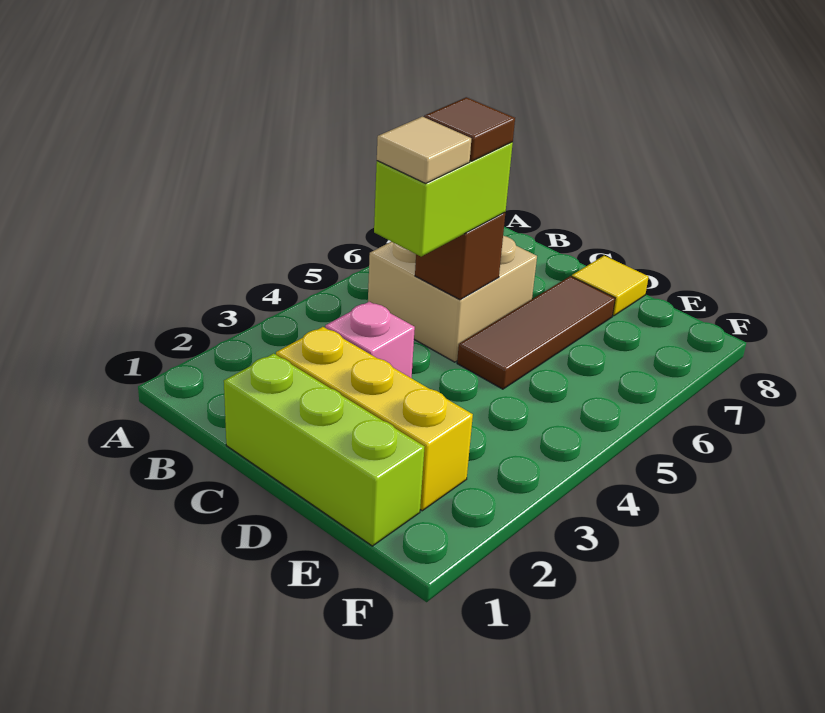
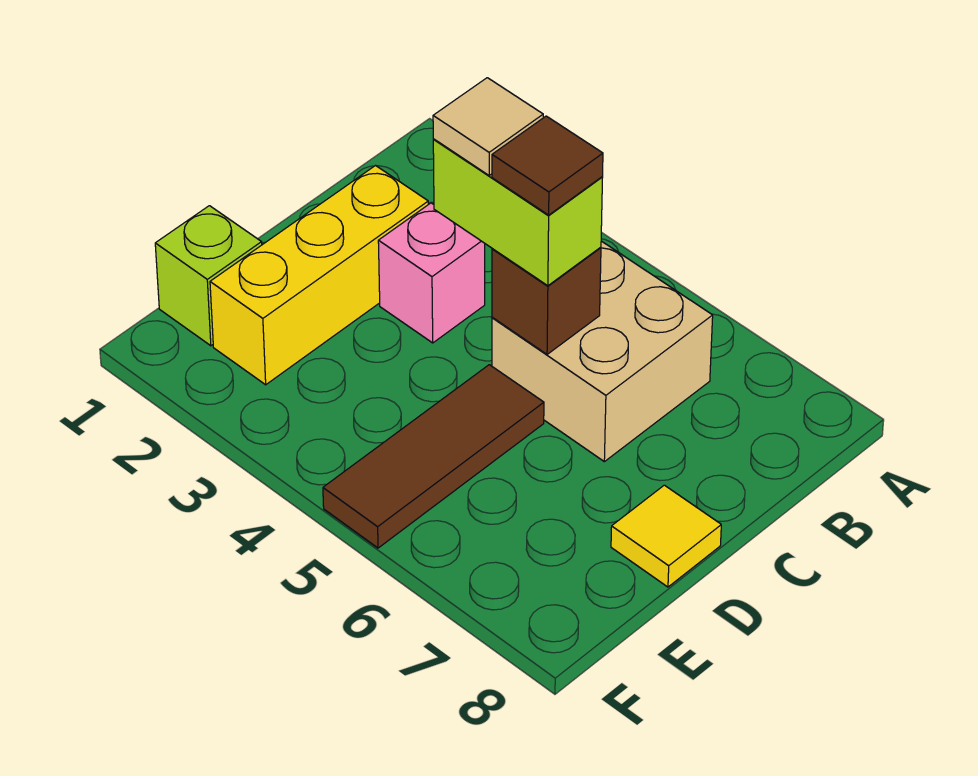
lime brick C1:E1 level 1 -> lime brick E1 level 1
brown tile D5:D7 level 1 -> brown tile D5:F5 level 1

